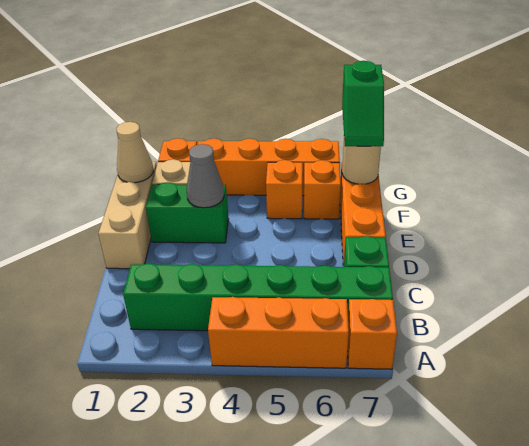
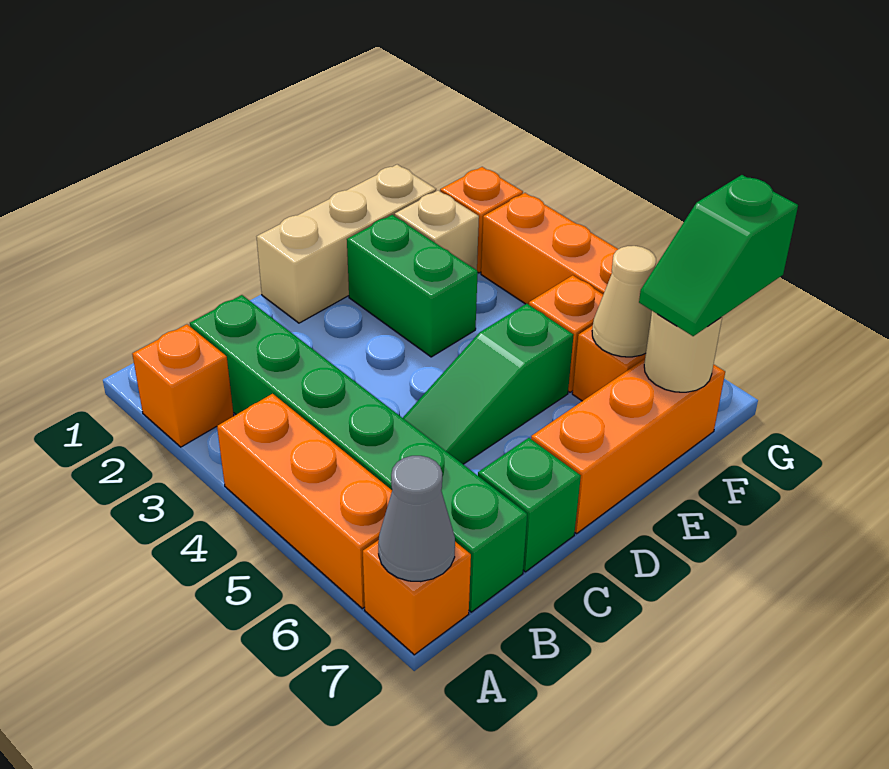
none -> orange brick A2 level 1
none -> green slope C5:E5 level 1 top E
grey cone E3 level 2 -> grey cone A7 level 2
tan cone F1 level 2 -> tan cone F6 level 2

